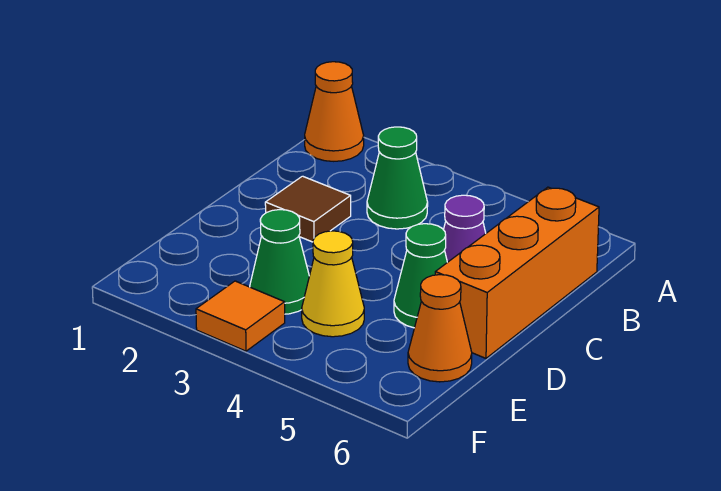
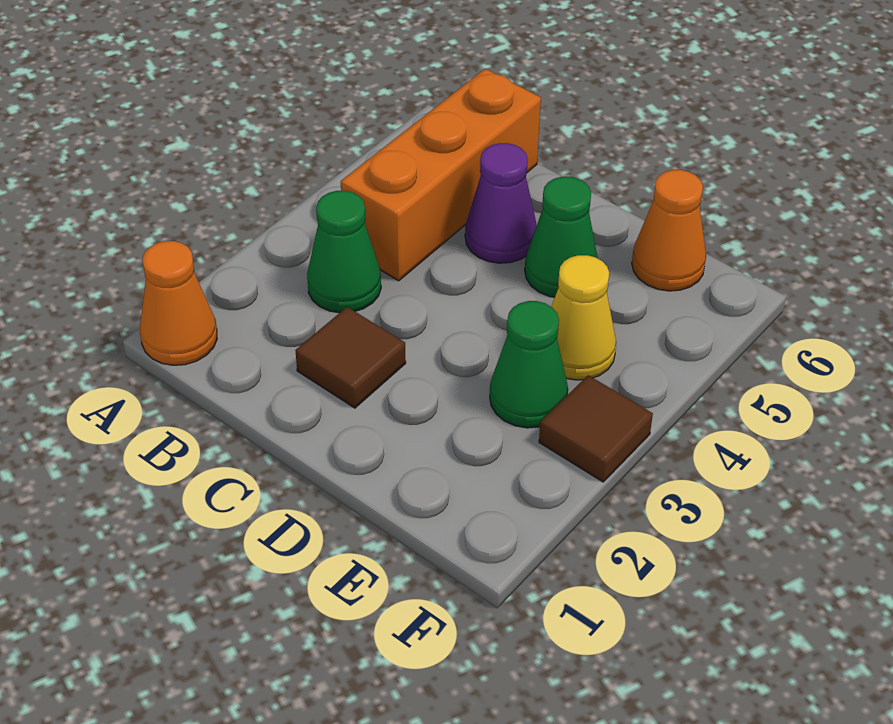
orange brick B6:D6 level 1 -> orange brick B4:B6 level 1
orange tile F3 level 1 -> brown tile F3 level 1

